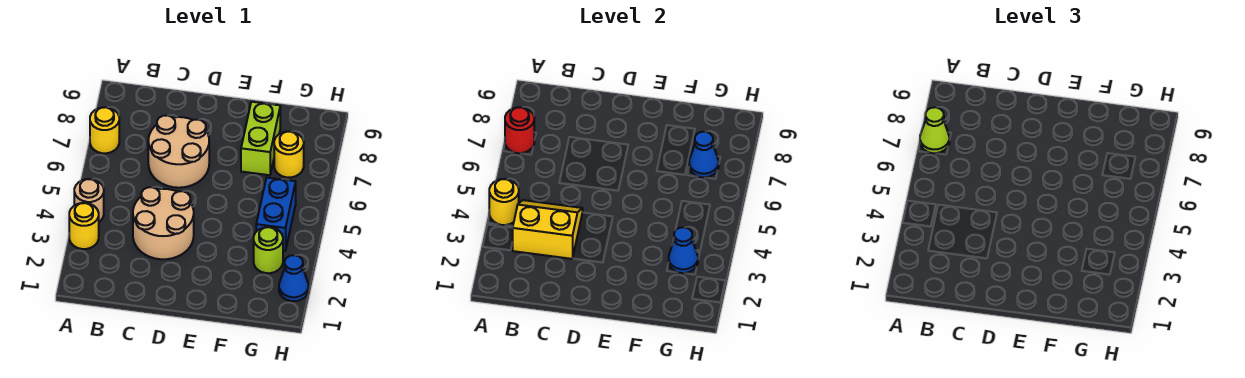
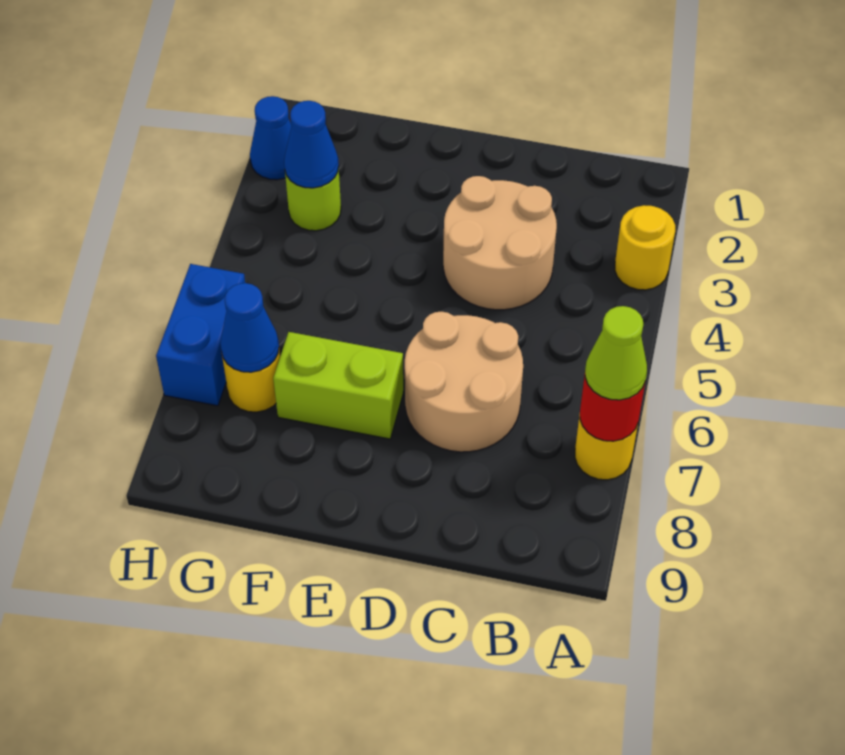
tan round brick A4 level 1 -> none
yellow round brick A4 level 2 -> none
yellow slope B3:C4 level 2 top 3 -> none
lime brick F7:F8 level 1 -> lime brick E7:F7 level 1
blue brick G4:G5 level 1 -> blue brick H6:H7 level 1

